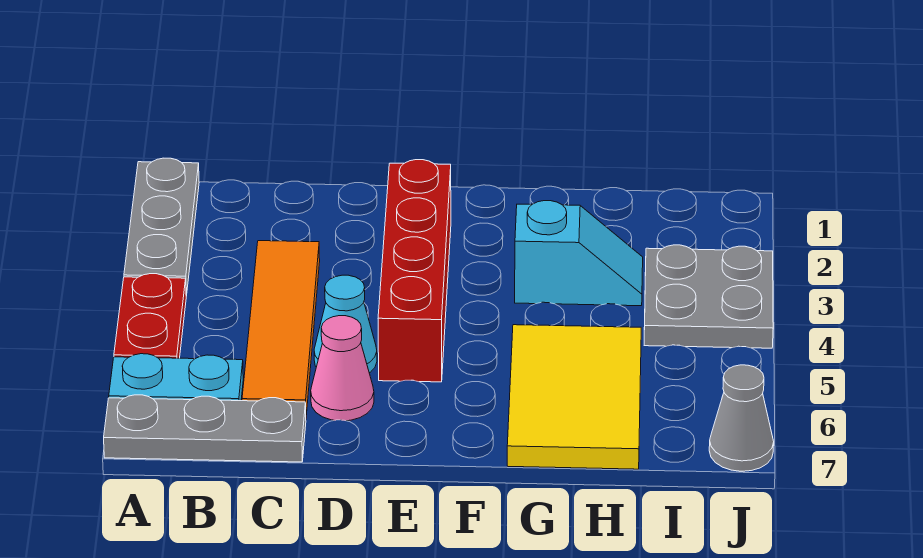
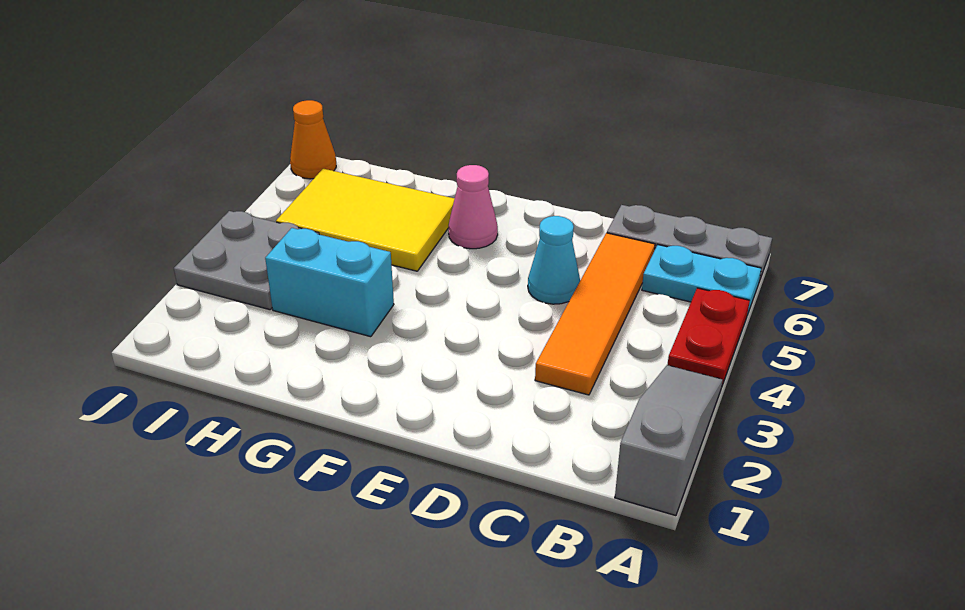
grey plate A1:A3 level 1 -> grey slope A1:A3 level 1 top 1
pink cone D6 level 1 -> pink cone F6 level 1
red brick E2:E5 level 1 -> none
cyan slope G3:H3 level 1 top G -> cyan brick G3:H3 level 1
yellow tile G5:H7 level 1 -> yellow tile G5:I6 level 1
grey cone J7 level 1 -> orange cone J7 level 1

